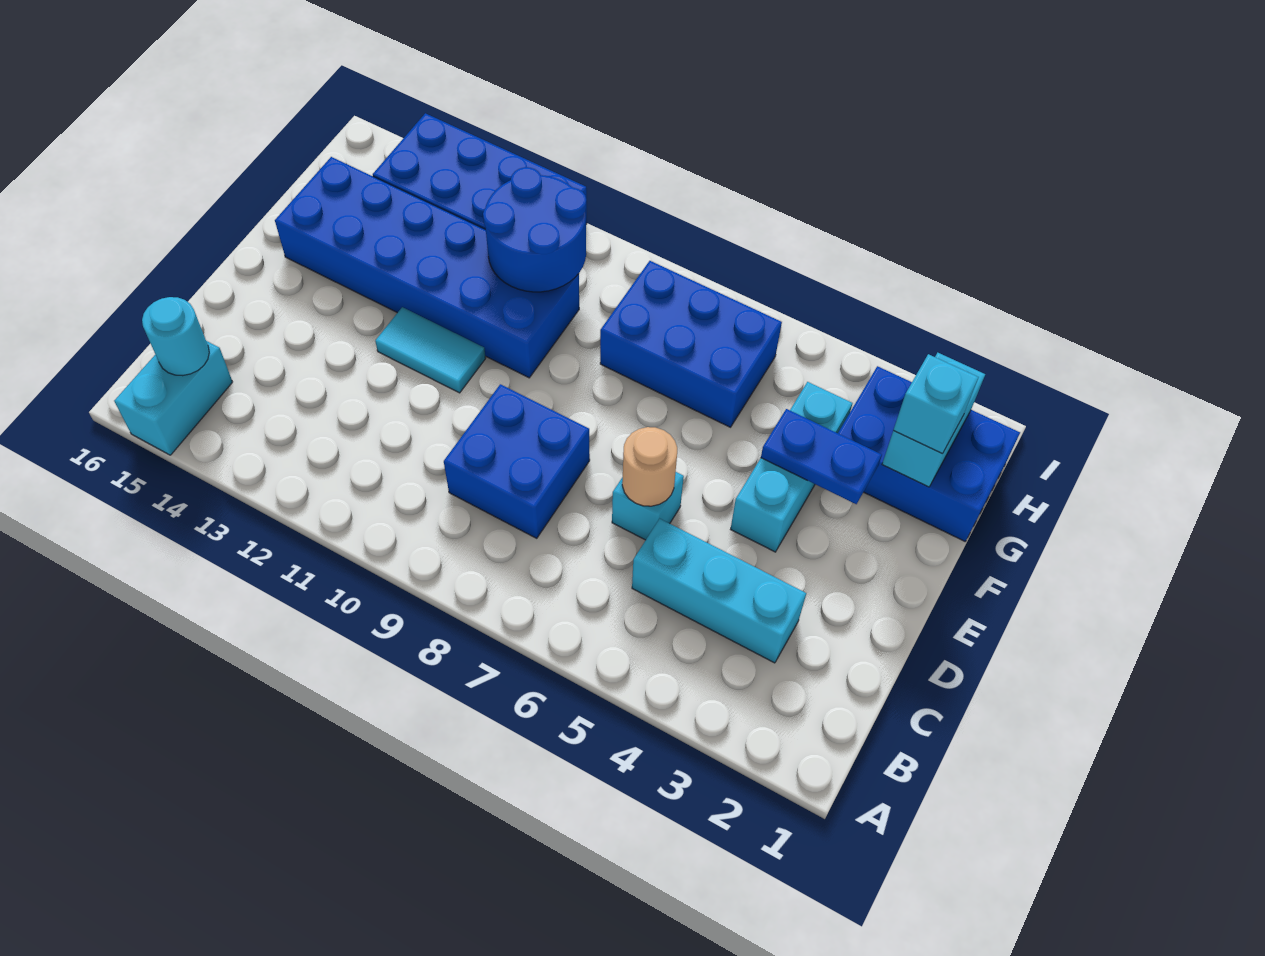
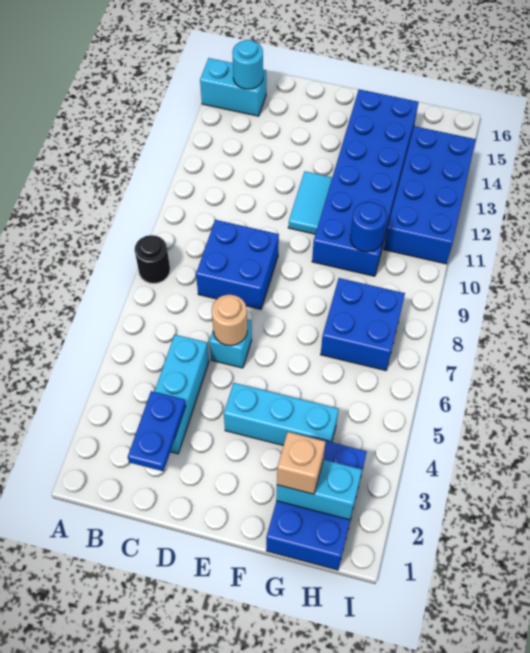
none -> black round brick A8 level 1
blue plate F3:F4 level 2 -> blue plate C2:C3 level 2
cyan brick G2 level 3 -> tan brick G2 level 3
blue brick G6:H8 level 1 -> blue brick G7:H8 level 1
blue round brick G10:H11 level 2 -> blue round brick G10 level 2

